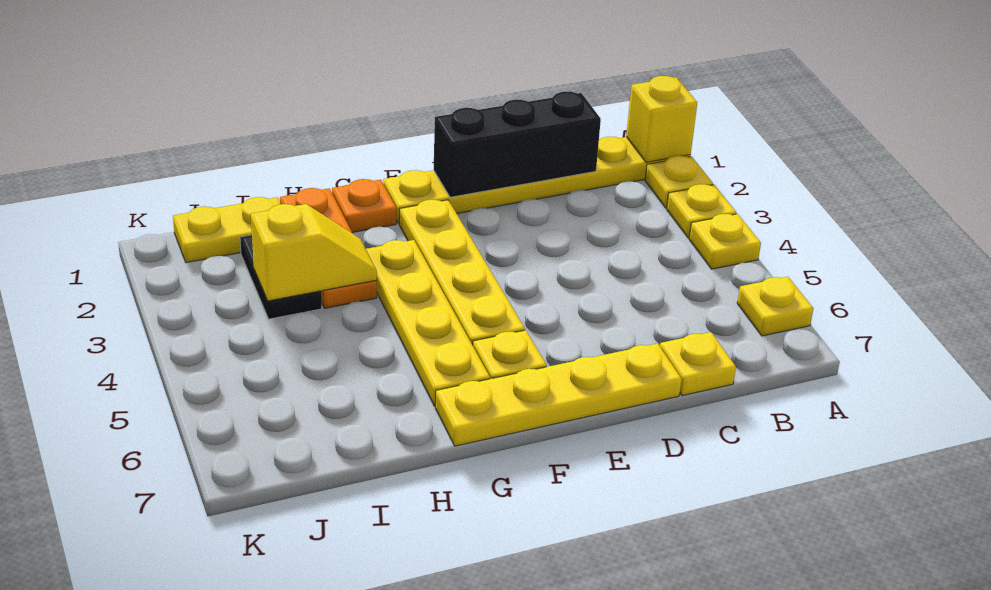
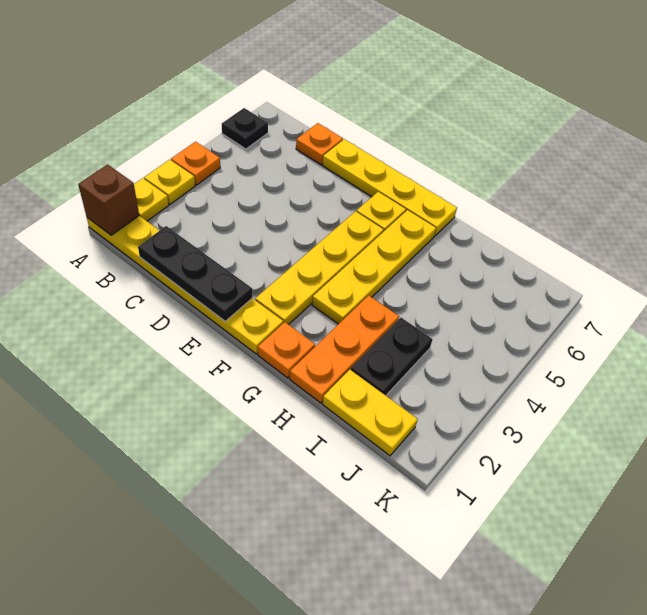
yellow brick A1 level 2 -> brown brick A1 level 2
yellow plate A4 level 1 -> orange plate A4 level 1
yellow plate A6 level 1 -> black plate A6 level 1
black brick C1:E1 level 2 -> black plate C1:E1 level 2
yellow plate C7 level 1 -> orange plate C7 level 1
yellow slope H3:I3 level 2 top I -> none

